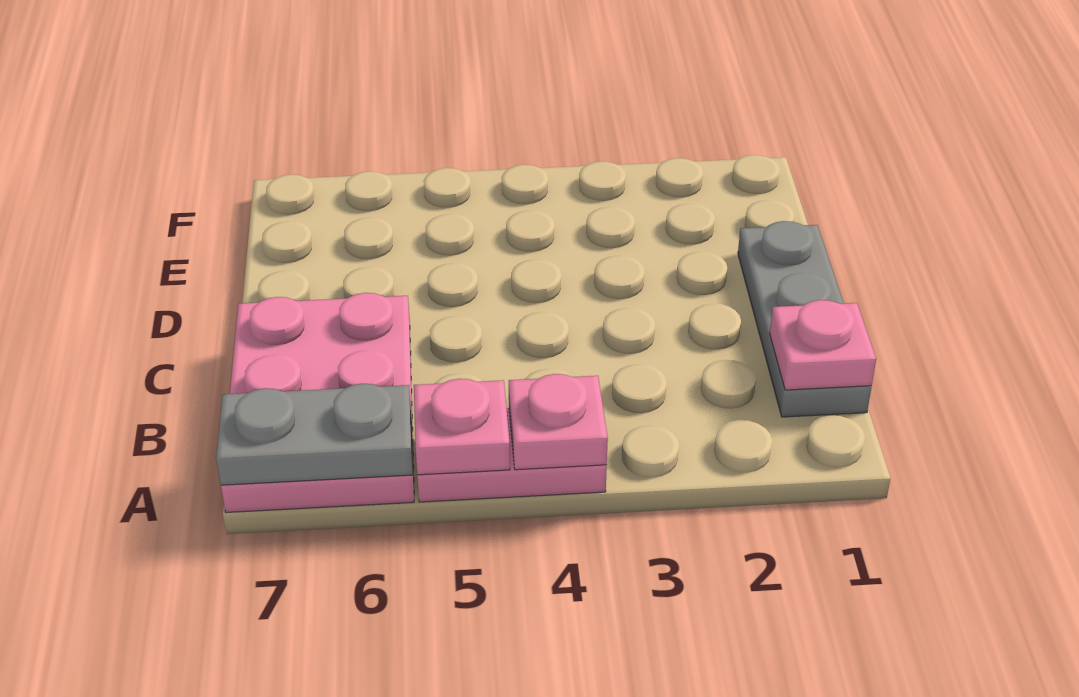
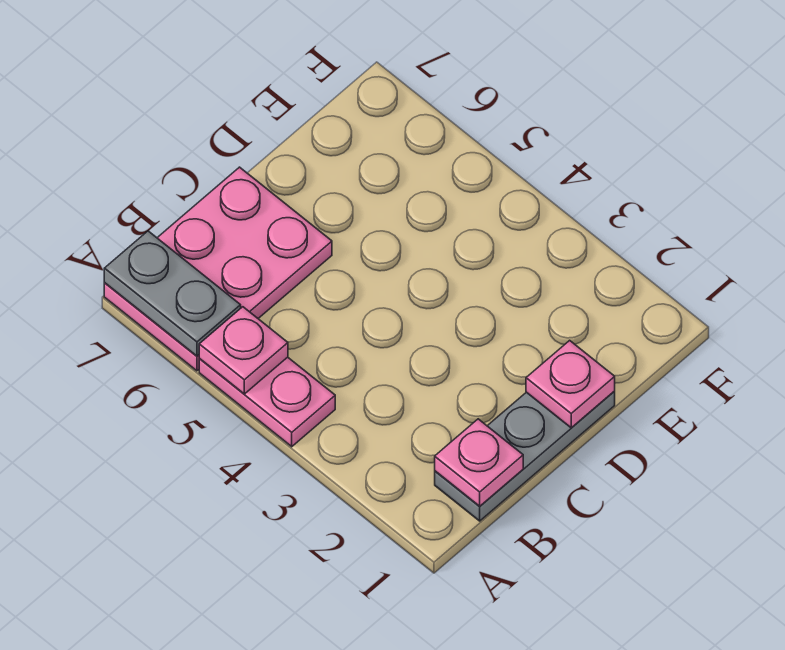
pink plate A4 level 2 -> pink plate D1 level 2

